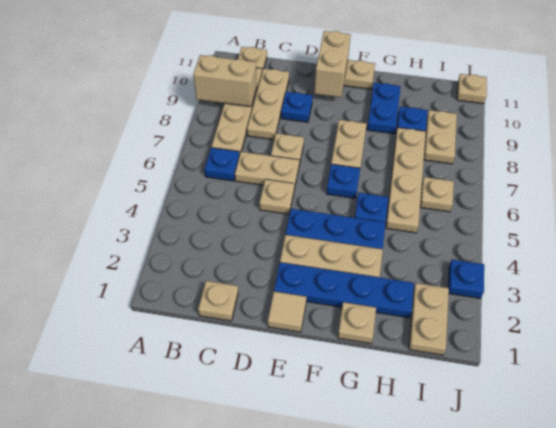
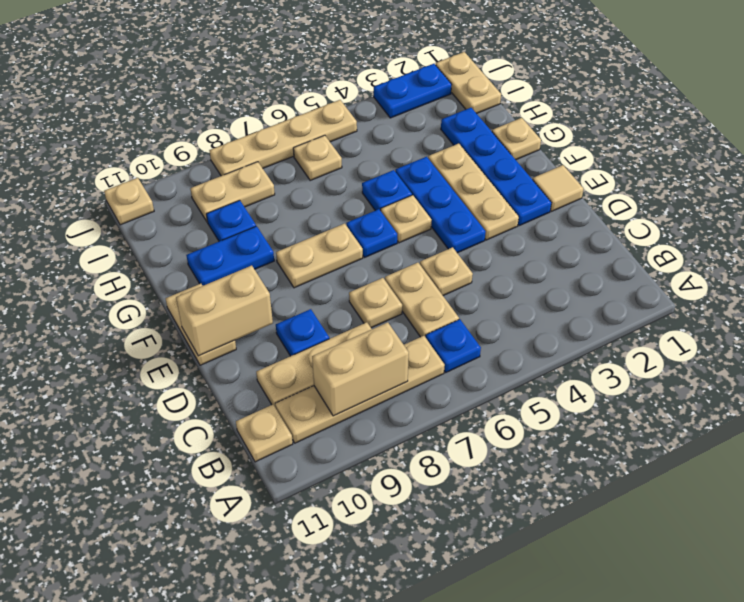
tan brick A9:B9 level 2 -> tan brick B8:B9 level 2
tan plate C1 level 1 -> tan plate F5 level 1
tan plate H5:H8 level 1 -> tan plate J5:J8 level 1
tan plate I1:I2 level 1 -> tan plate I1:J1 level 1
blue plate J3 level 1 -> blue plate J2:J3 level 1

